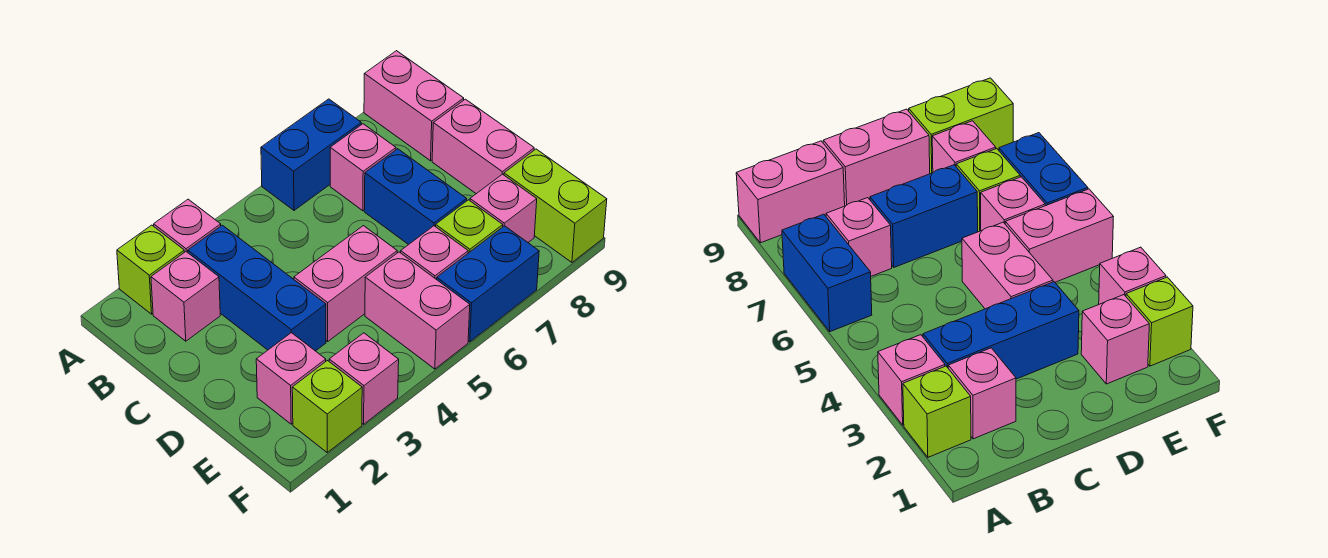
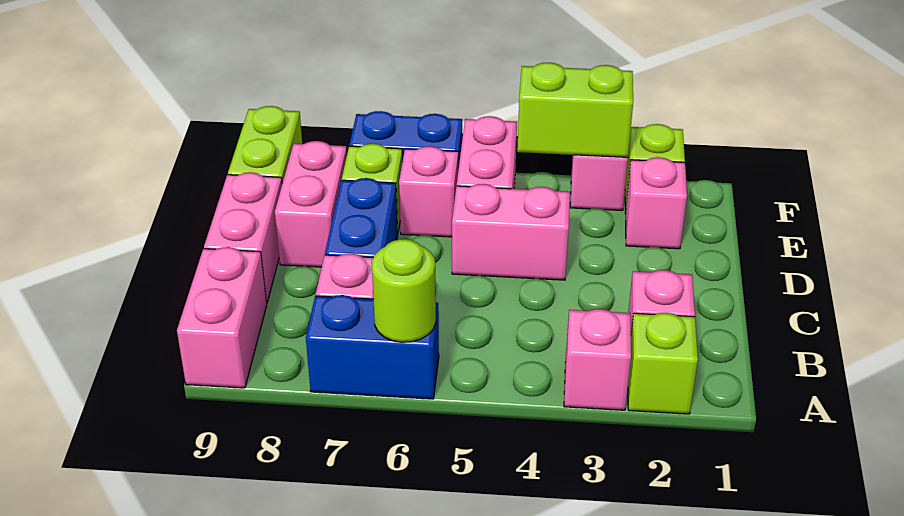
none -> lime round brick A6 level 2
blue brick B3:D3 level 1 -> none
pink brick E8 level 1 -> pink brick D8:E8 level 1
none -> lime brick F3:F4 level 2

